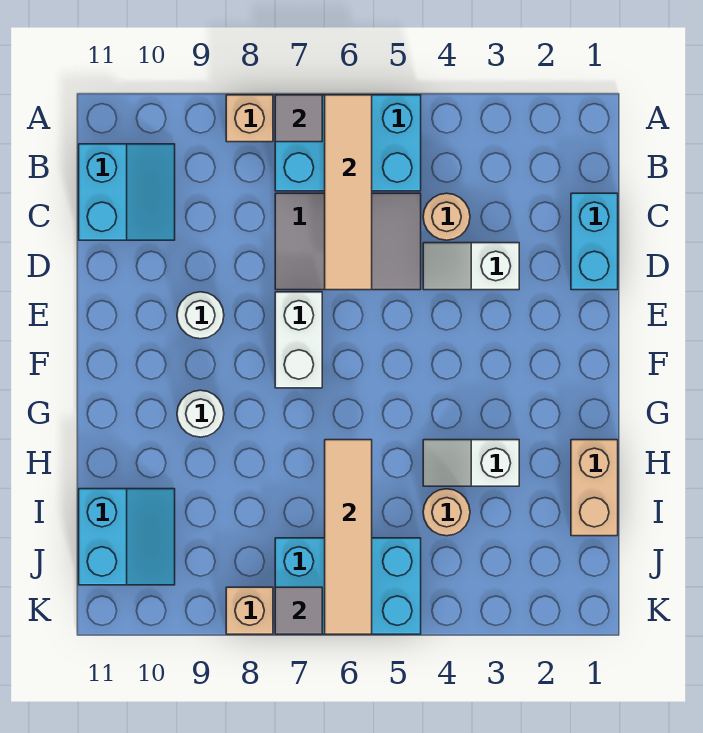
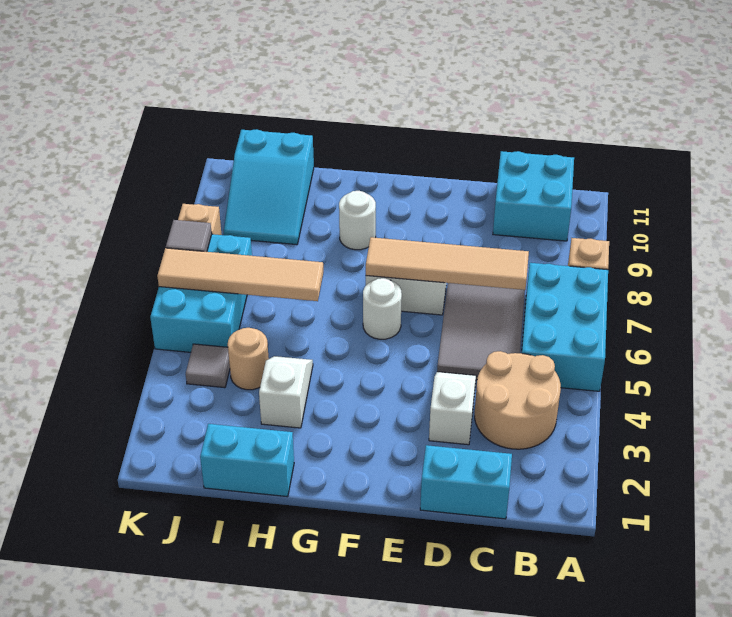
tan tile A6:D6 level 2 -> tan tile C7:F7 level 2
grey tile A7 level 2 -> grey tile J4 level 1
cyan slope B10:C11 level 1 top 11 -> cyan brick B10:C11 level 1
tan round brick C4 level 1 -> tan round brick B3:C4 level 1
white round brick E9 level 1 -> white round brick F6 level 1
tan brick H1:I1 level 1 -> cyan brick H1:I1 level 1
cyan slope I10:J11 level 1 top 11 -> cyan slope I9:J11 level 1 top 11

